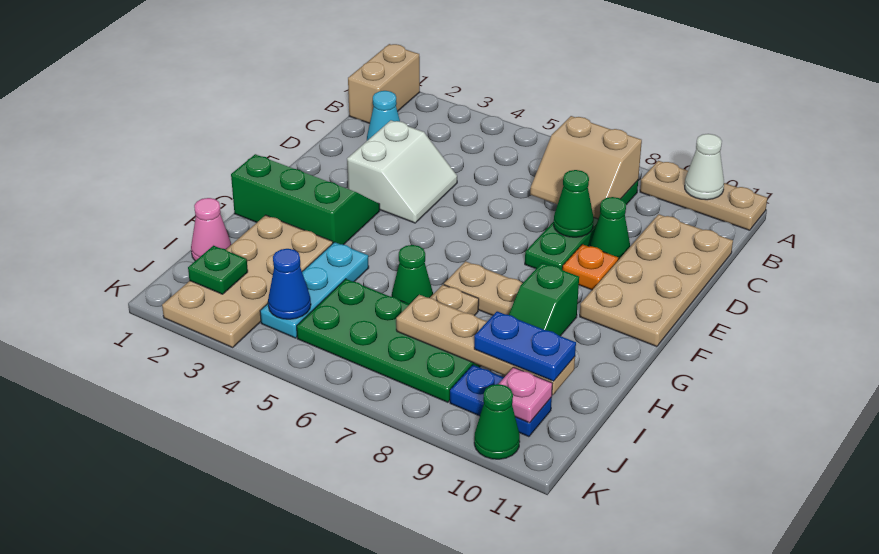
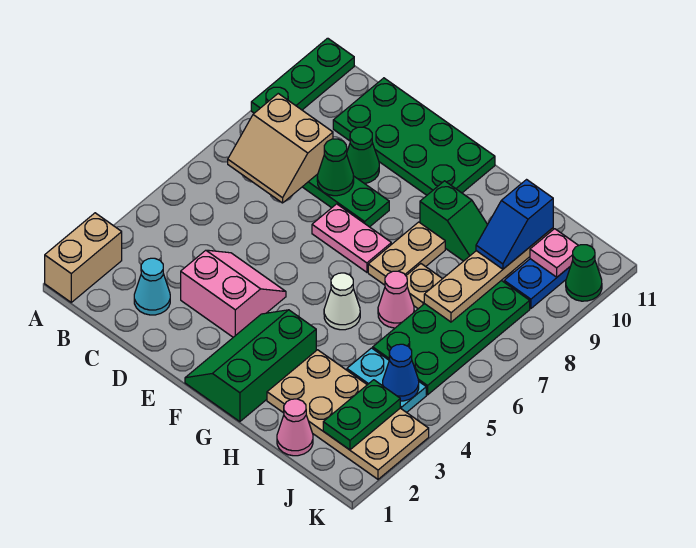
tan brick A1:B1 level 1 -> tan brick A1:A2 level 1
tan plate A9:A11 level 1 -> green plate A9:A11 level 1
white cone A10 level 2 -> white cone G5 level 1
tan slope B7:C8 level 2 top B -> tan slope B7:C8 level 2 top 8
tan plate C10:F11 level 1 -> green plate C10:F11 level 1
white slope D3:E4 level 1 top 3 -> pink slope D3:E4 level 1 top 3
none -> pink plate E7:F7 level 1
orange plate E9 level 1 -> none
cyan plate H4:J4 level 1 -> cyan plate I4:J4 level 1
green cone H6 level 1 -> pink cone H6 level 1
blue plate I9:I10 level 3 -> blue slope I9:I10 level 3 top 10
green plate J2 level 2 -> green plate J2:J3 level 2

